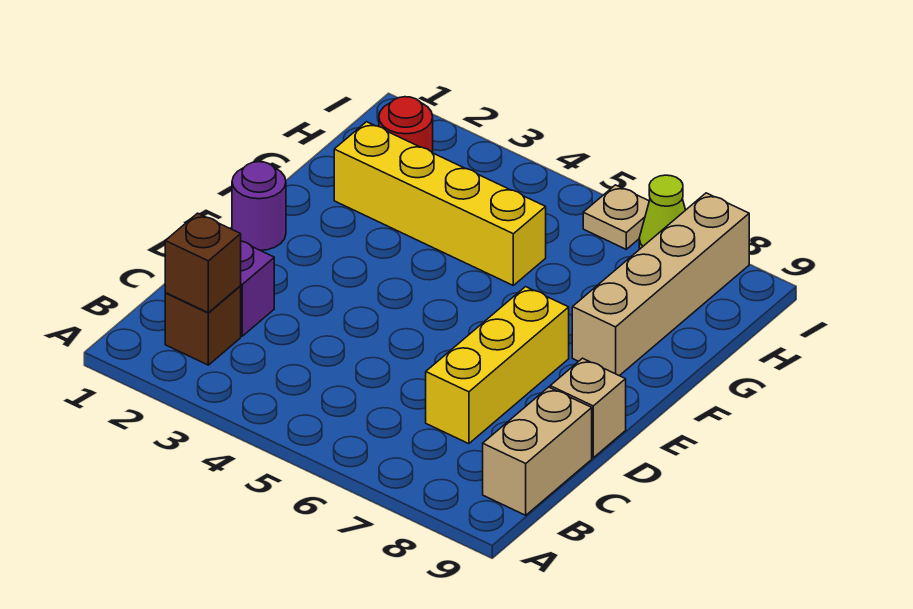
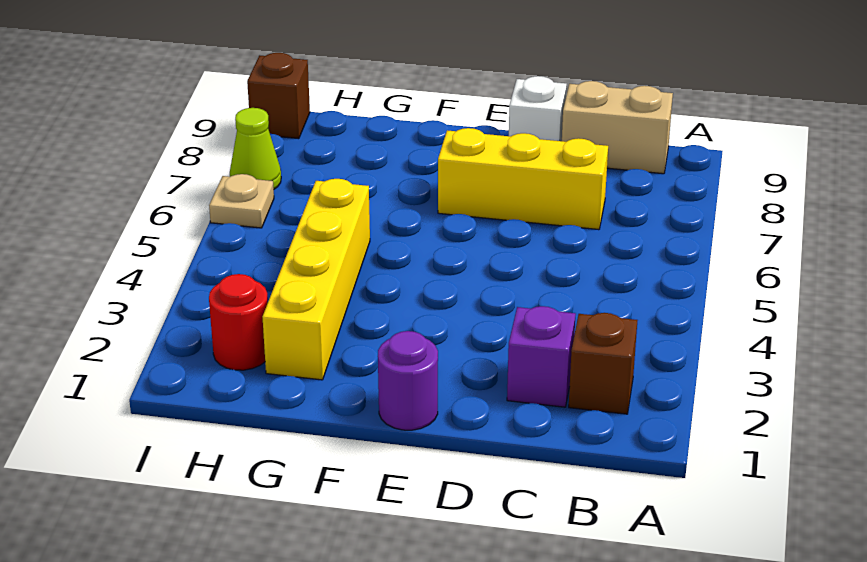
brown brick B2 level 2 -> brown brick I9 level 1
tan brick D9 level 1 -> white brick D9 level 1
tan brick F8:I8 level 1 -> none

